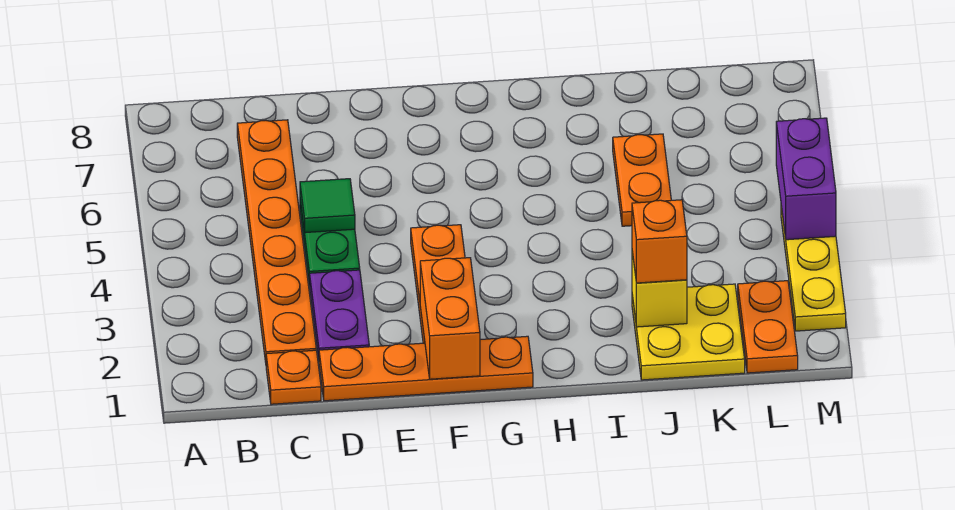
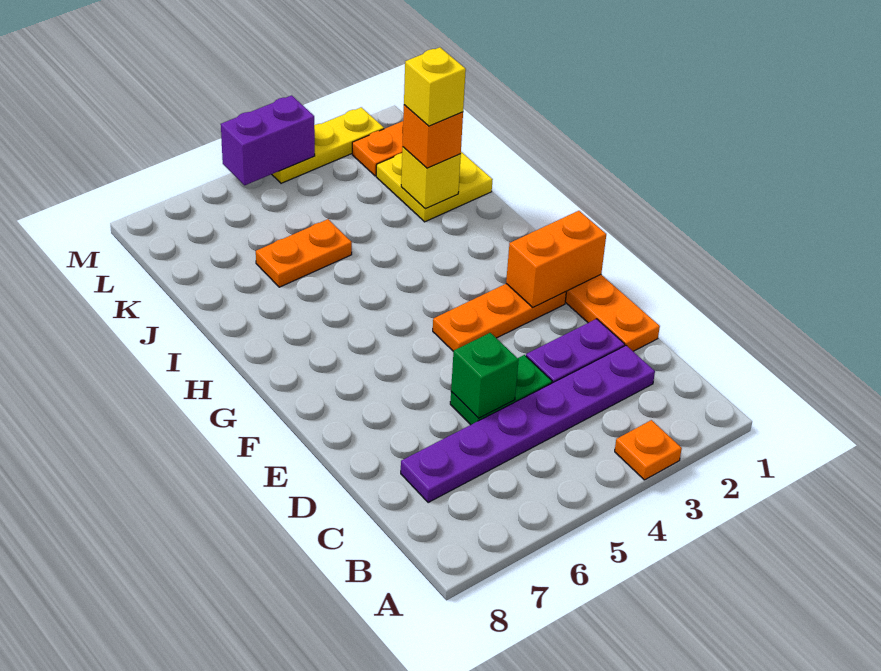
orange plate C1 level 1 -> orange plate A3 level 1
orange plate C2:C7 level 1 -> purple plate C2:C7 level 1
green tile D5 level 2 -> green brick D5 level 2
none -> yellow brick J2 level 4

